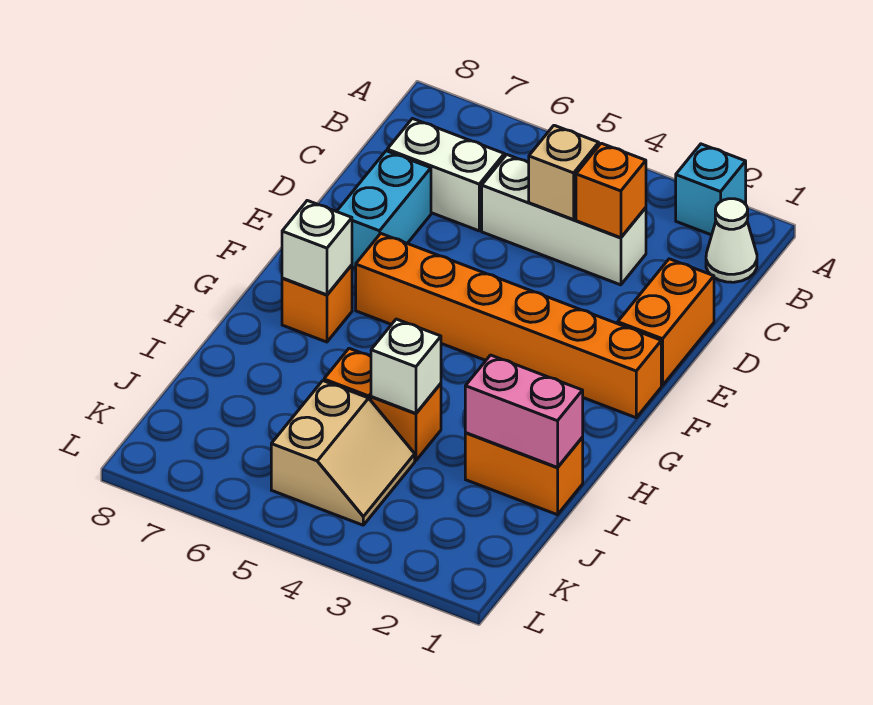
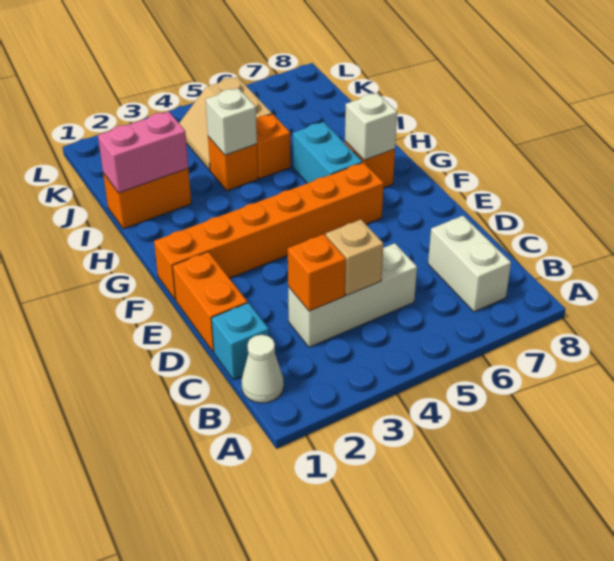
cyan brick A2 level 1 -> cyan brick C1 level 1
white brick C6:C7 level 1 -> white brick B7:C7 level 1
cyan brick D7:E7 level 1 -> cyan brick G6:H6 level 1

